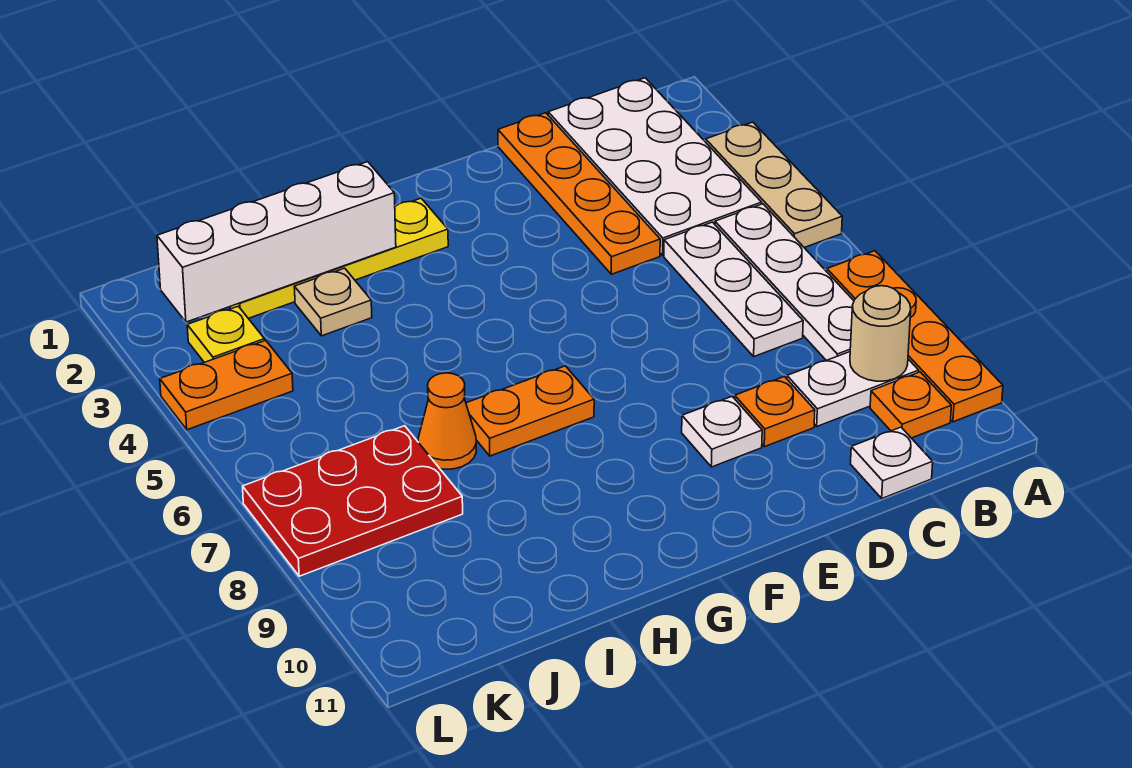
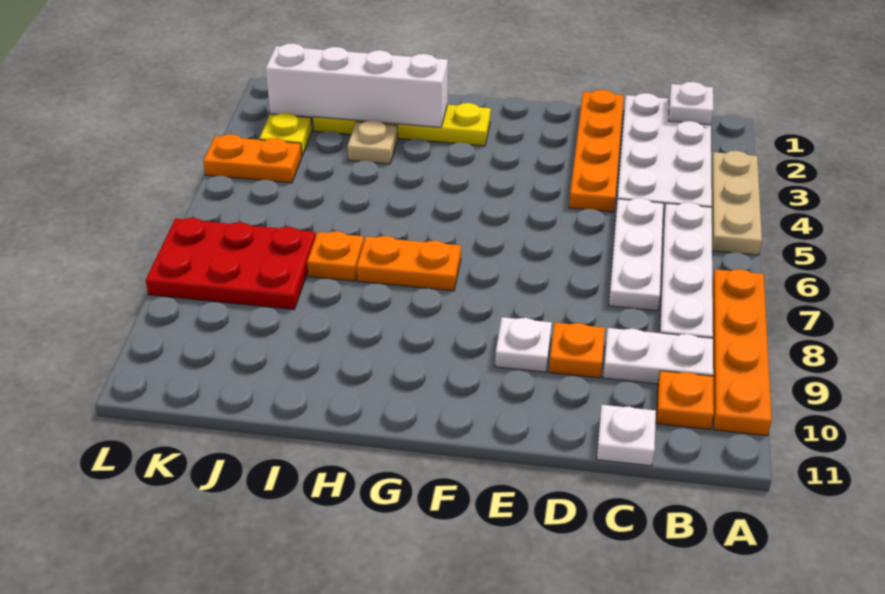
none -> white plate B1 level 2
tan round brick B9 level 2 -> none
orange cone I7 level 1 -> orange plate I7 level 1

